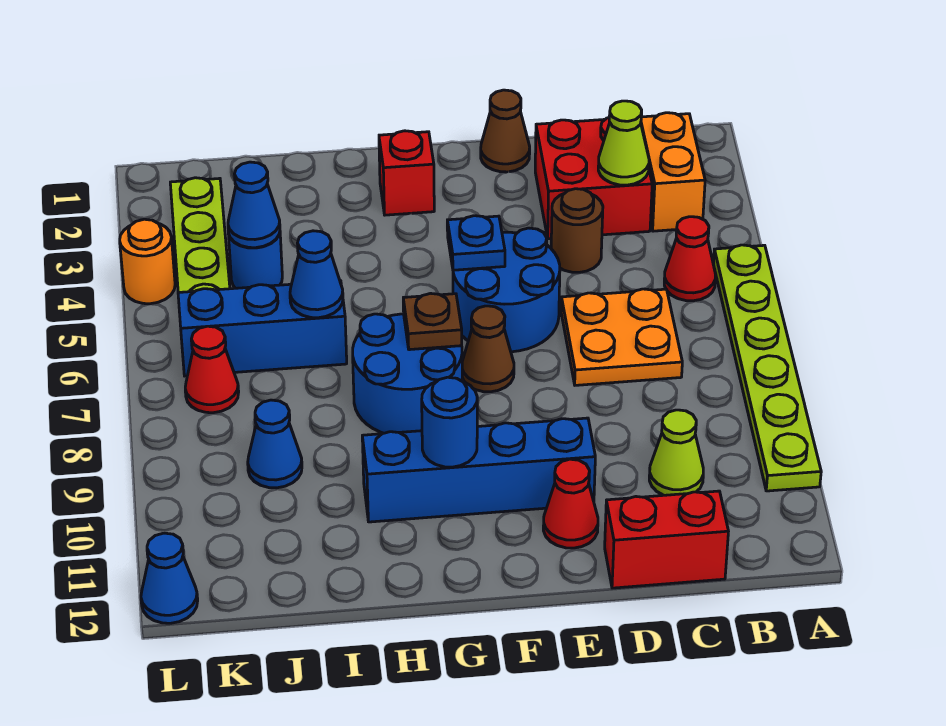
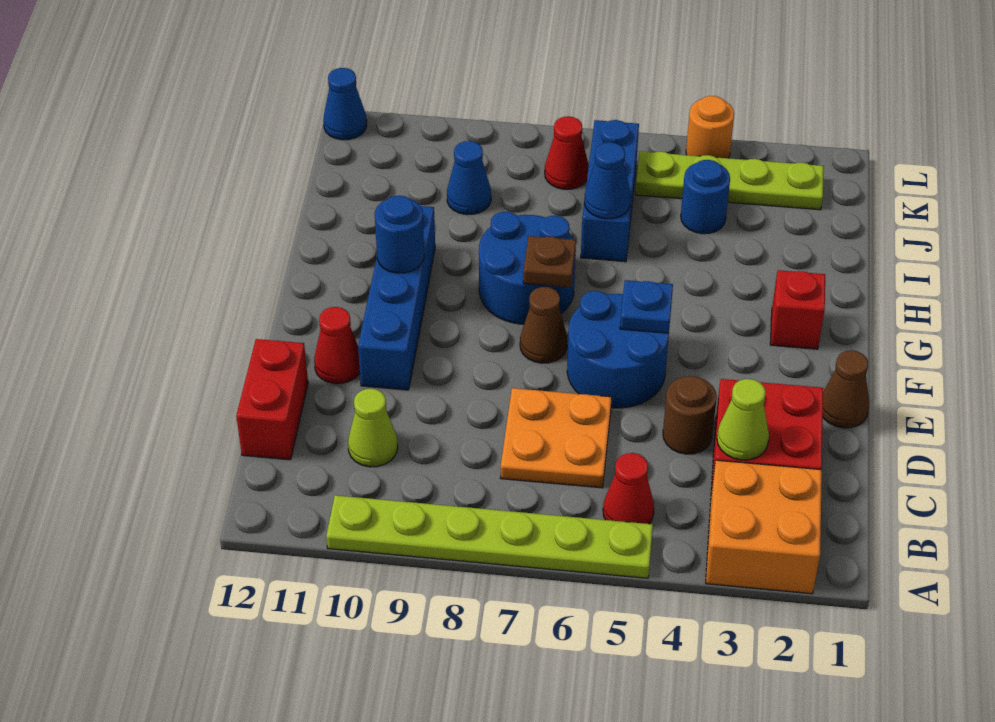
orange brick B2:B3 level 1 -> orange brick A2:B3 level 1
blue cone J4 level 2 -> none

